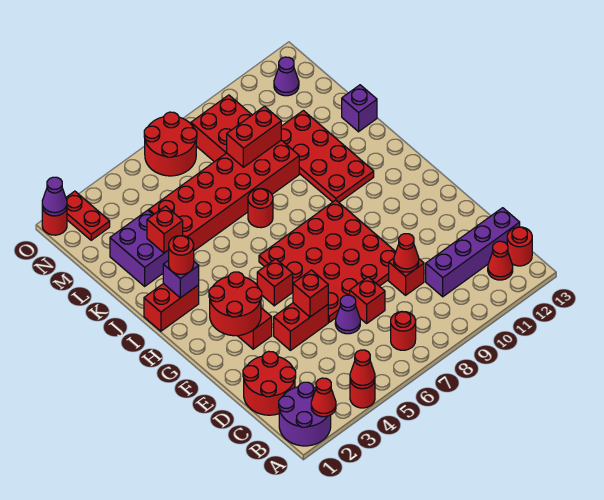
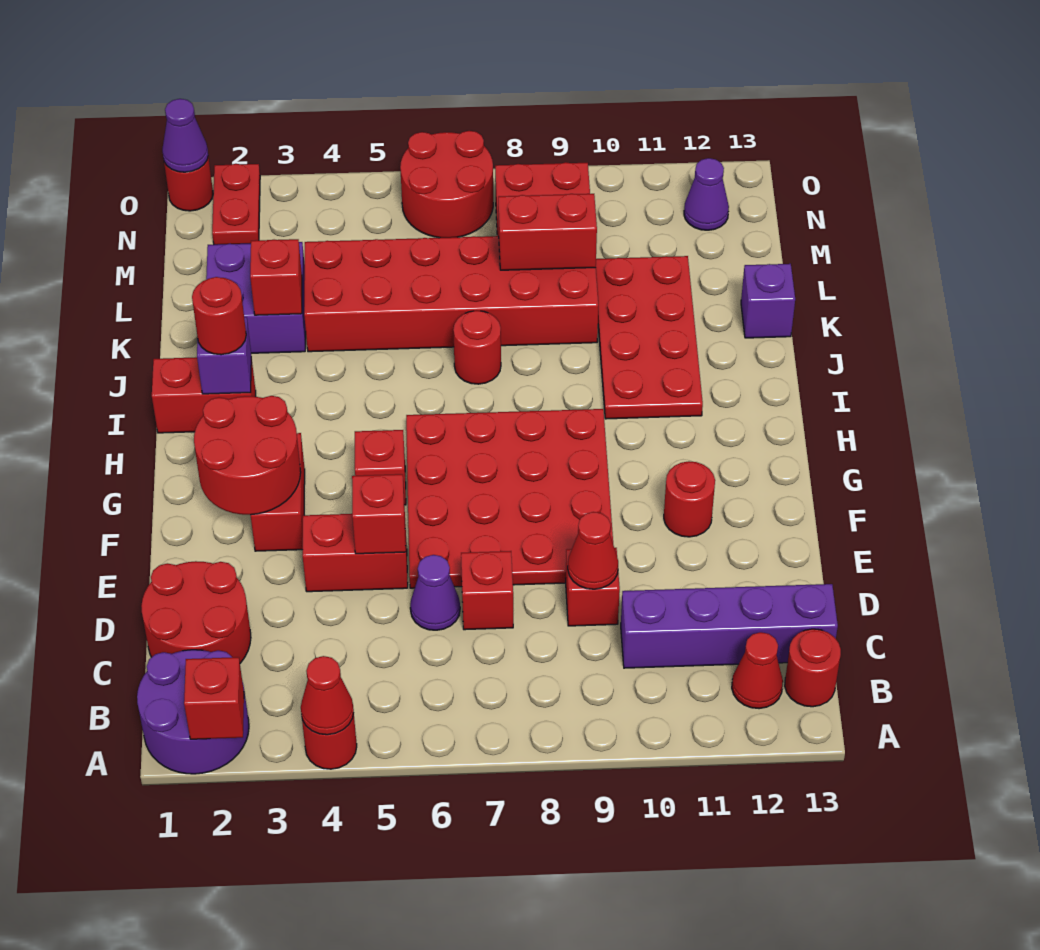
red cone A2 level 2 -> red brick A2 level 2
red round brick B7 level 1 -> red round brick F11 level 1

